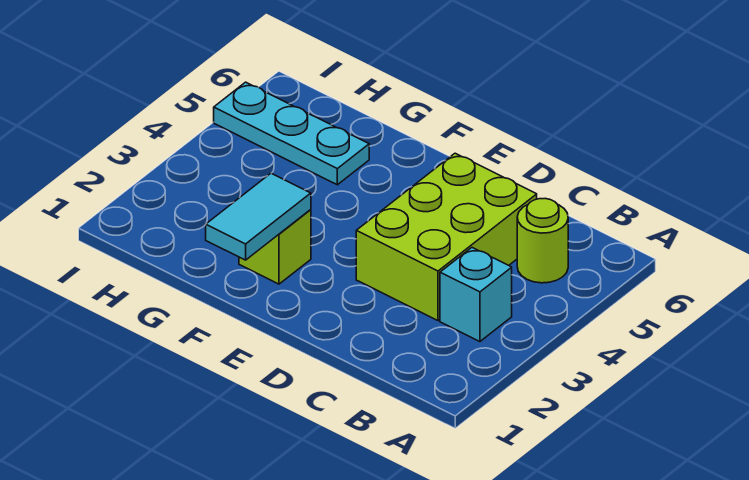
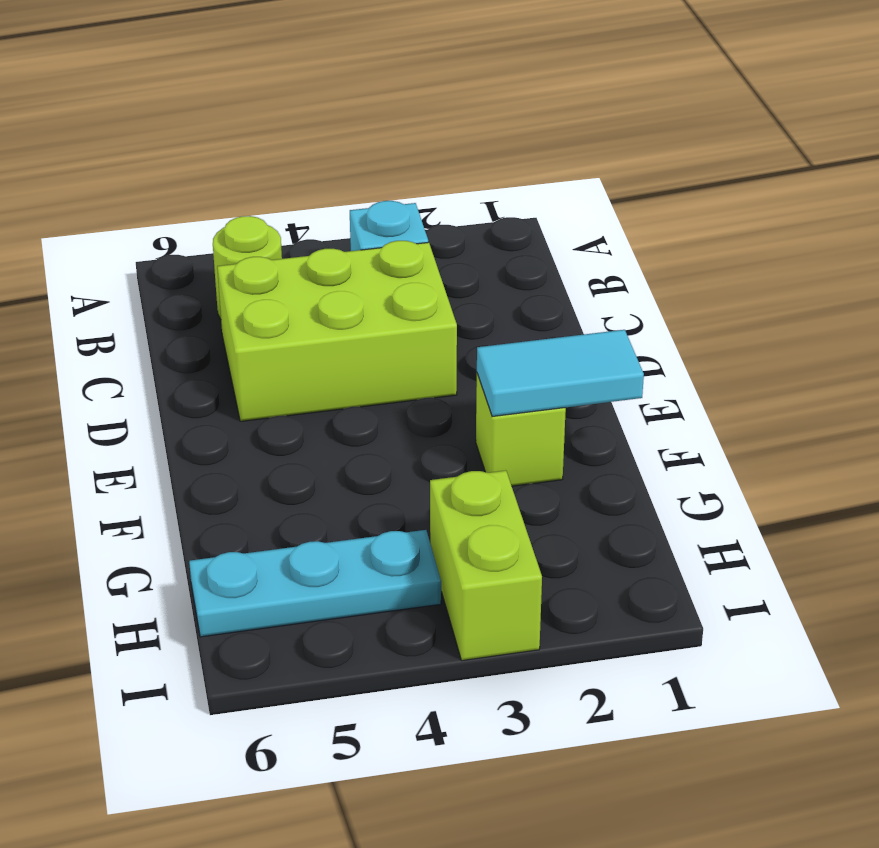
cyan plate G5:I5 level 1 -> cyan plate H4:H6 level 1
none -> lime brick H3:I3 level 1

